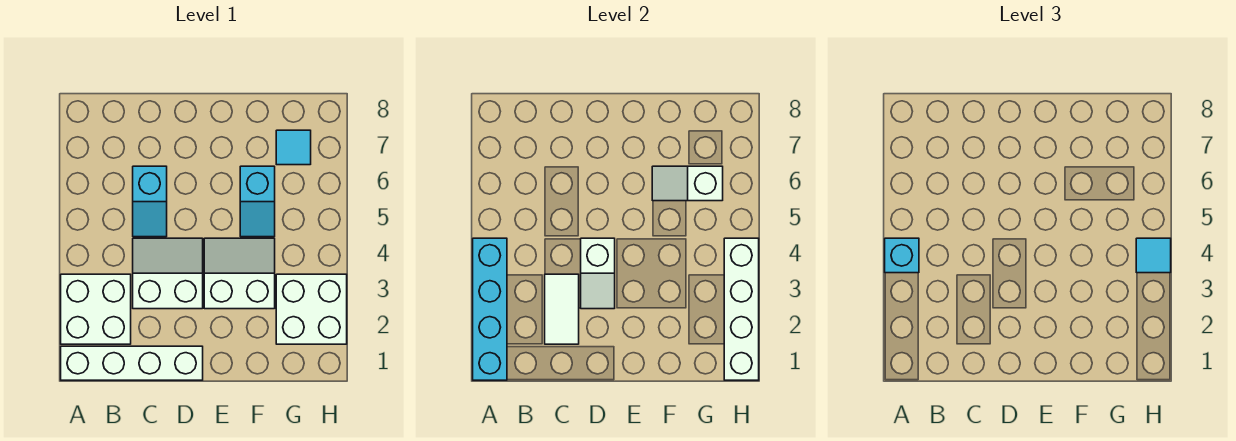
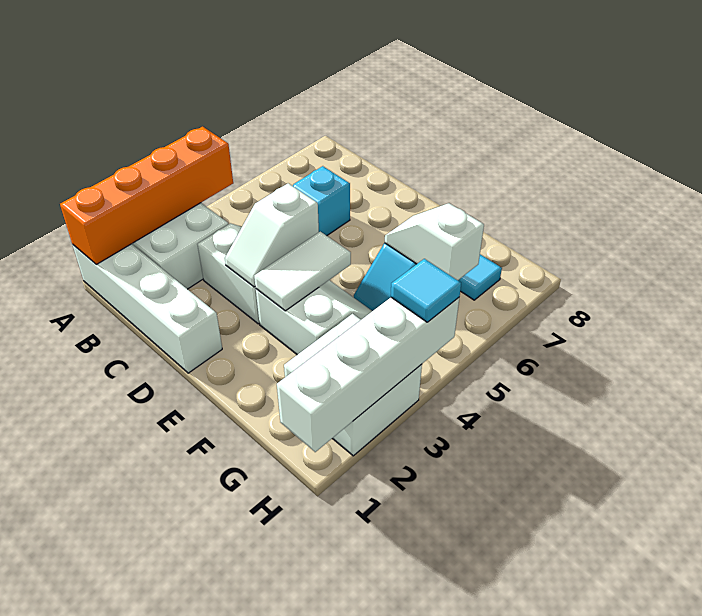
cyan brick A1:A4 level 2 -> orange brick A1:A4 level 2
cyan brick A4 level 3 -> none
white tile C2:C3 level 2 -> white tile E3:E4 level 2

